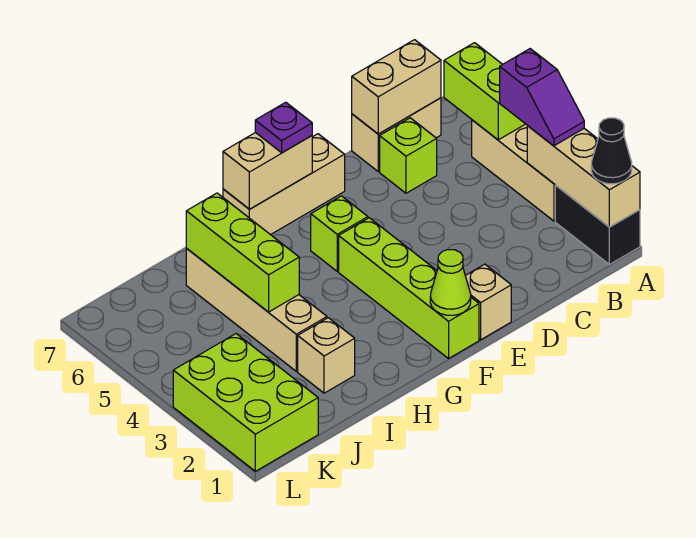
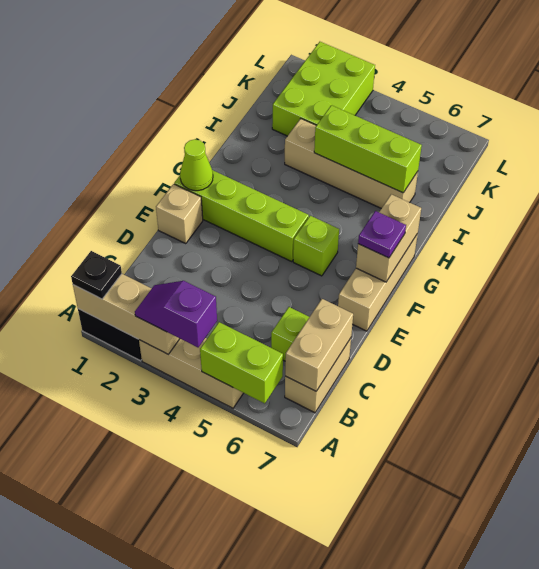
black cone A1 level 3 -> black plate A1 level 3
tan brick I2 level 1 -> none
lime brick K1:L3 level 1 -> lime brick J2:L3 level 1

